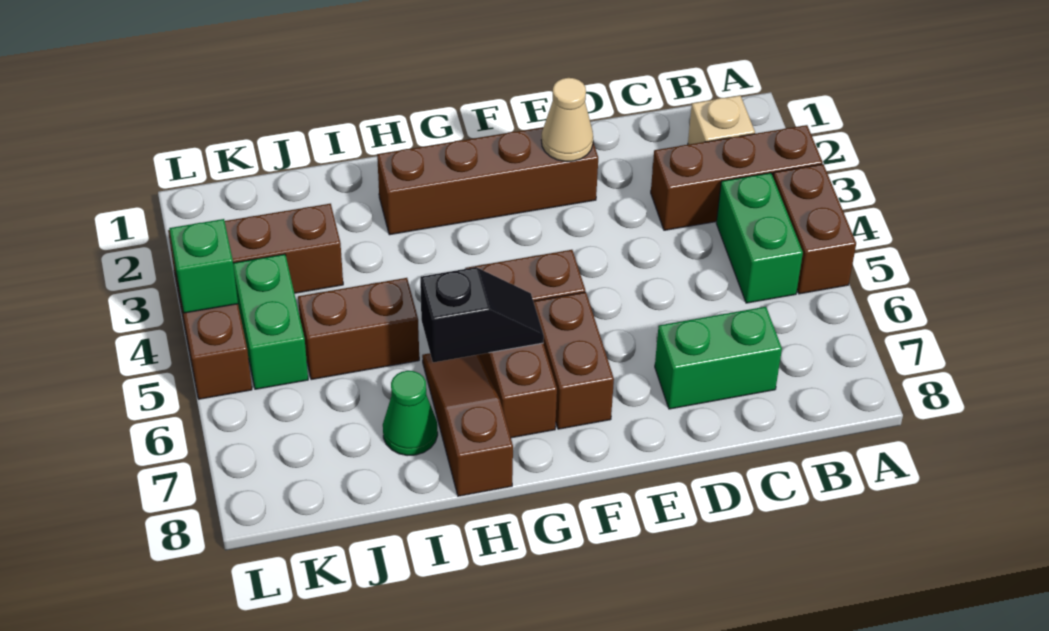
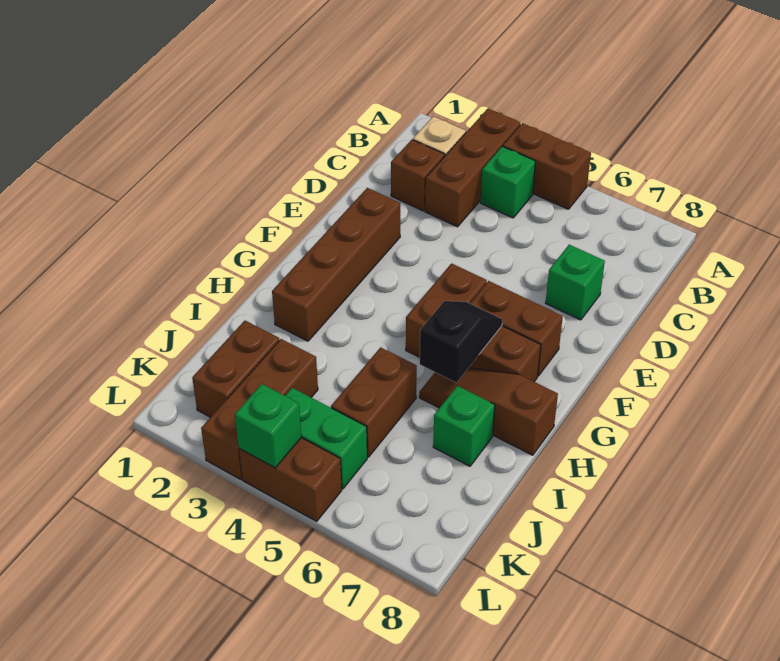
green brick B4:B5 level 1 -> green brick B4 level 1
none -> brown brick C2 level 1
green brick C7:D7 level 1 -> green brick D7 level 1
tan cone E2 level 2 -> none
green cone I7 level 1 -> green brick I7 level 1
none -> brown brick J2:K2 level 1

